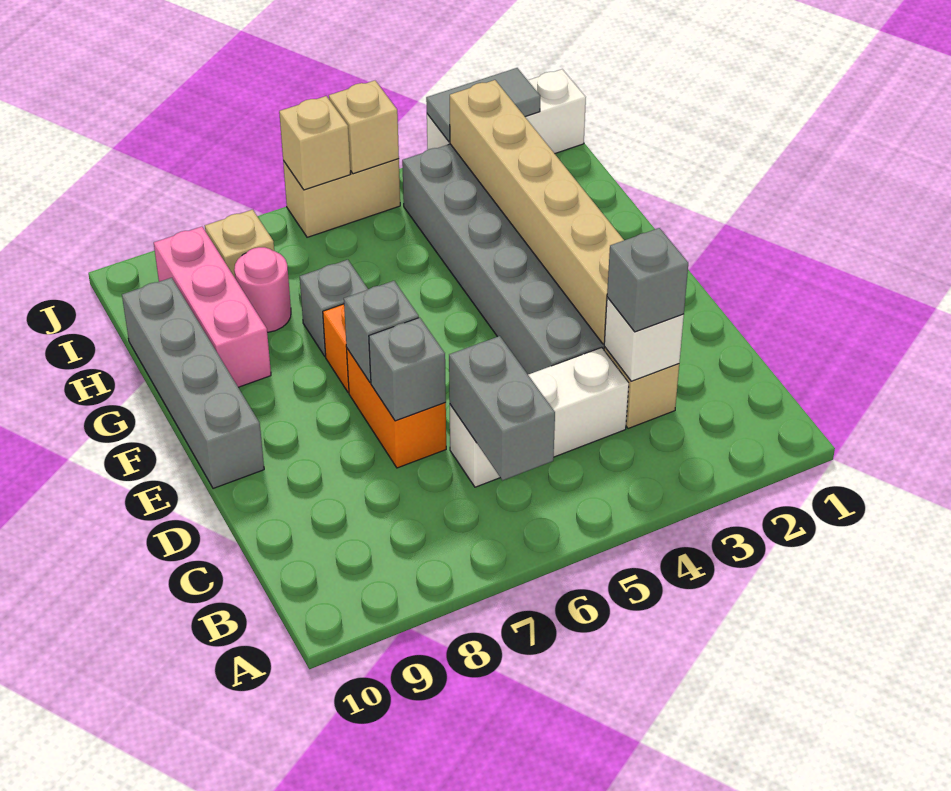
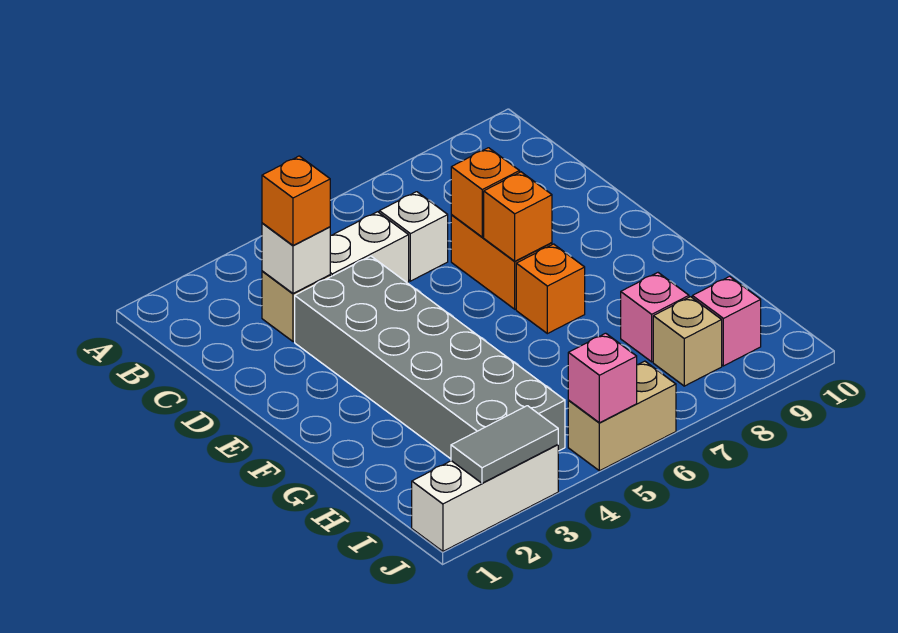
grey brick B6:C6 level 2 -> none
grey brick C3 level 3 -> orange brick C3 level 3
tan brick D3:I3 level 2 -> none
grey brick D7 level 2 -> orange brick D7 level 2
grey brick E7 level 2 -> orange brick E7 level 2
grey brick E10:H10 level 1 -> none
grey brick G7 level 1 -> none
pink brick G9:I9 level 1 -> pink brick I9 level 1
pink round brick H8 level 1 -> pink brick H8 level 1
tan brick J5 level 2 -> pink brick J5 level 2
tan brick J6 level 2 -> none

